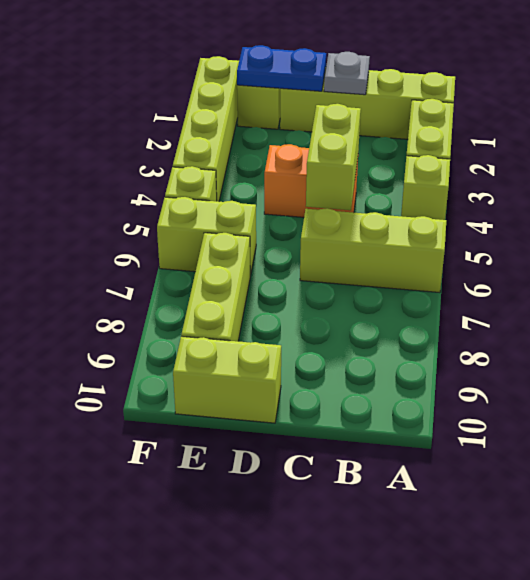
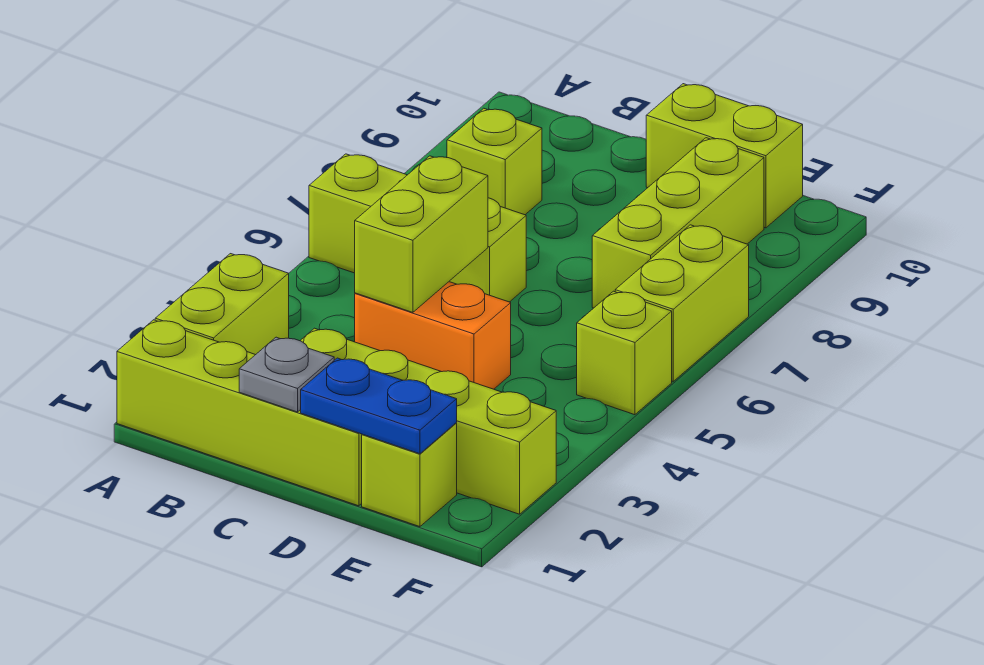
lime brick A4 level 1 -> lime brick B8 level 1
lime brick E6:F6 level 1 -> lime brick F6:F7 level 1
lime brick F1:F4 level 1 -> lime brick C2:F2 level 1

